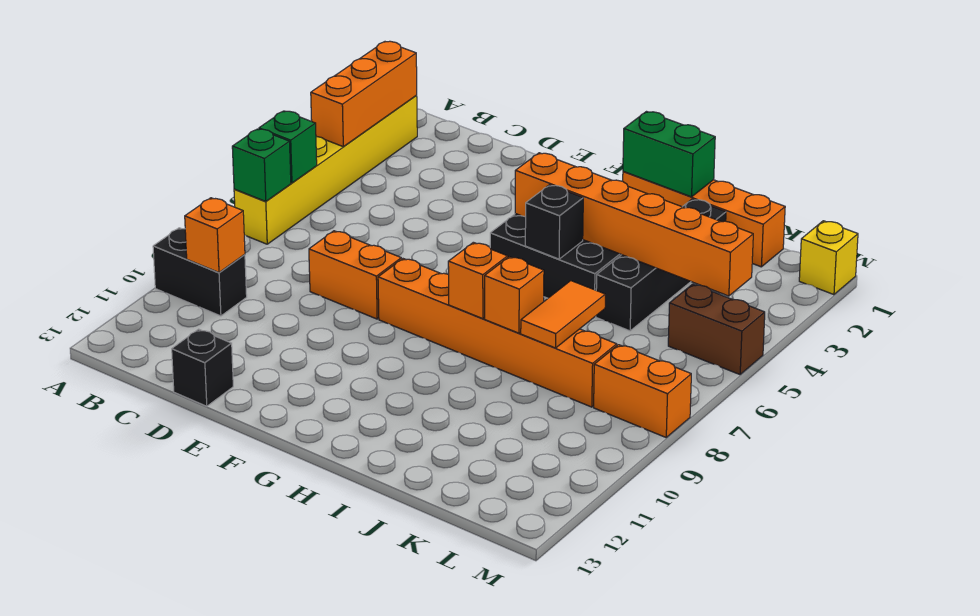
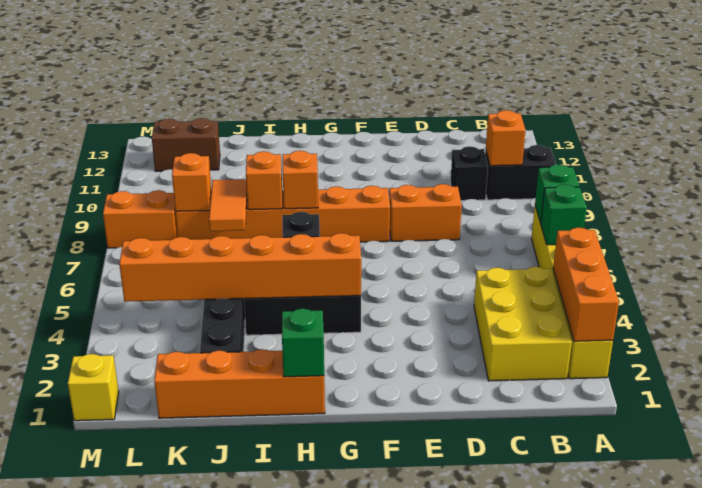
none -> yellow brick B2:C4 level 1
black brick D13 level 1 -> black brick C10 level 1
green brick H1:I1 level 2 -> green brick H1 level 2
none -> orange brick K8 level 2
brown brick L5:M5 level 1 -> brown brick K12:L12 level 1

